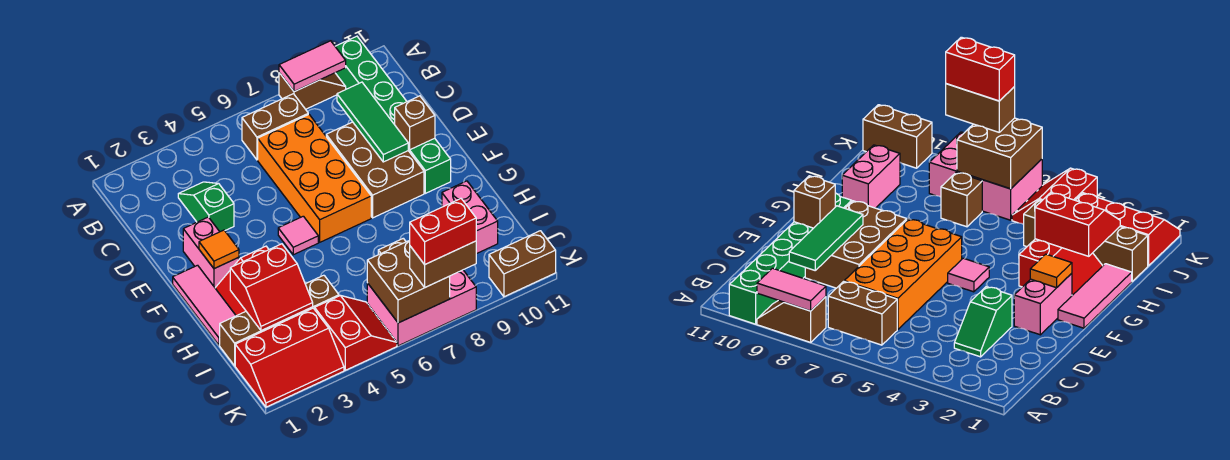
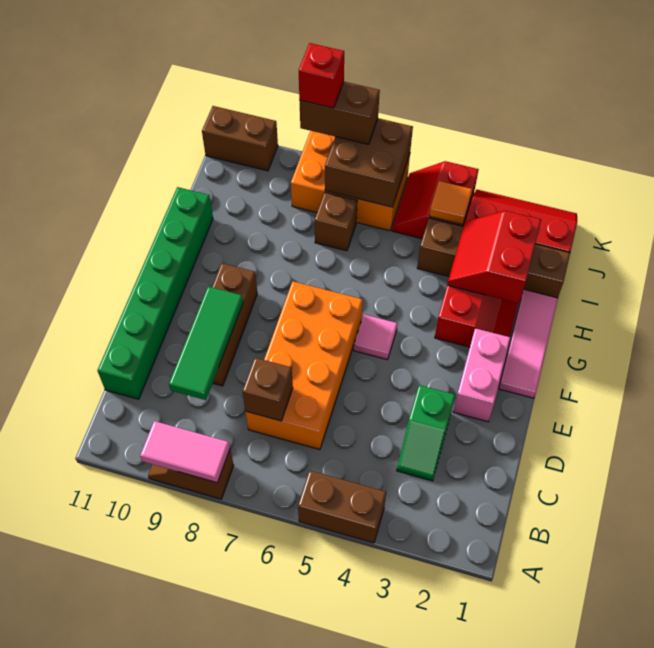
green brick A10:F10 level 1 -> green brick C11:H11 level 1
brown brick B6:B7 level 1 -> brown brick A4:A5 level 1
brown brick D8:F9 level 1 -> brown brick D9:F9 level 1
brown brick E10 level 2 -> brown brick C7 level 2
orange tile F2 level 2 -> orange tile J4 level 2
red slope H2:I3 level 2 top H -> red slope H2:I3 level 2 top 2
pink brick H10:I10 level 1 -> none
pink brick J6:K8 level 1 -> orange brick J6:K8 level 1
red brick K7:K8 level 4 -> red brick K8 level 4

